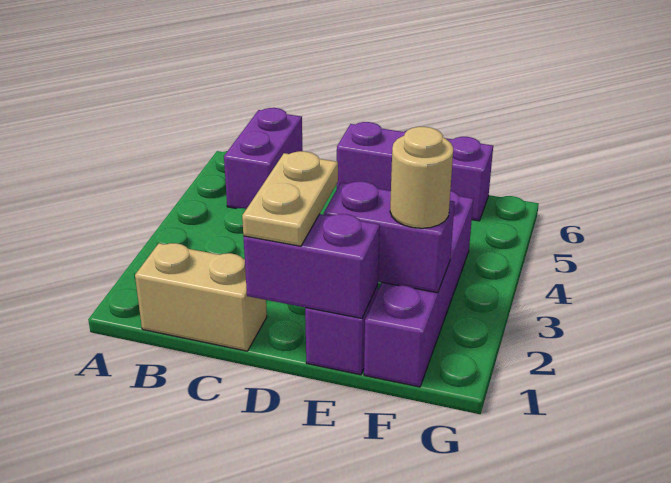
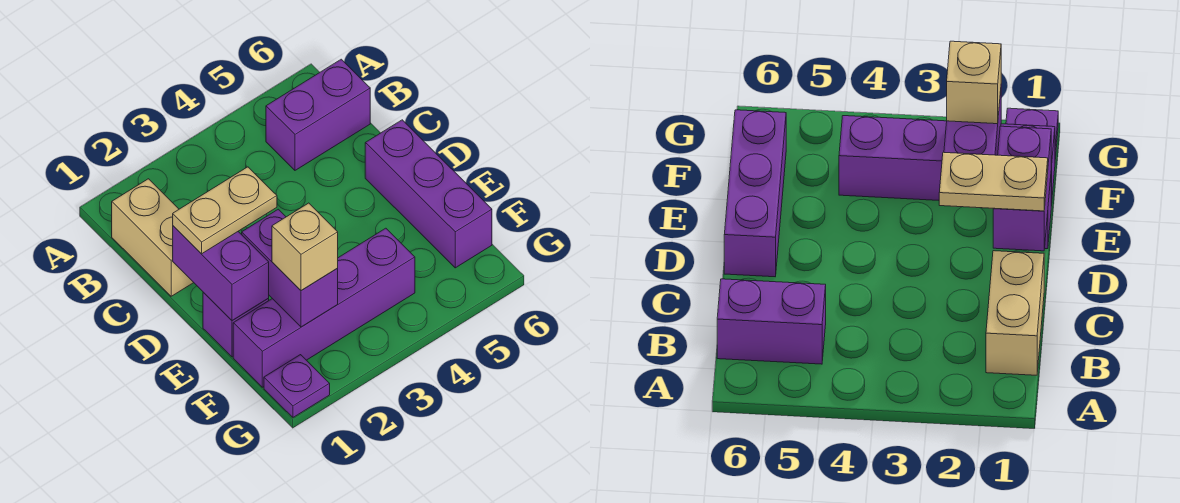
tan round brick F2 level 3 -> tan brick F2 level 3
none -> purple plate G1 level 1

